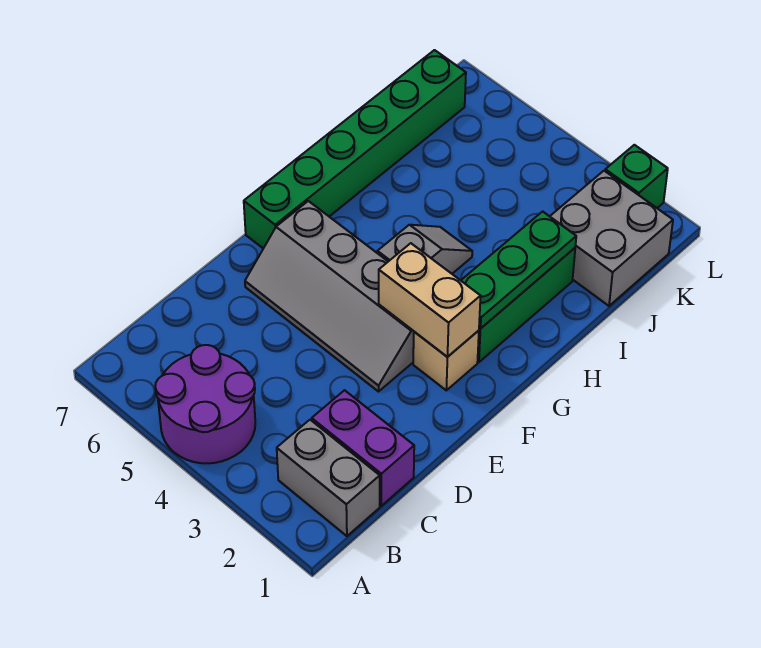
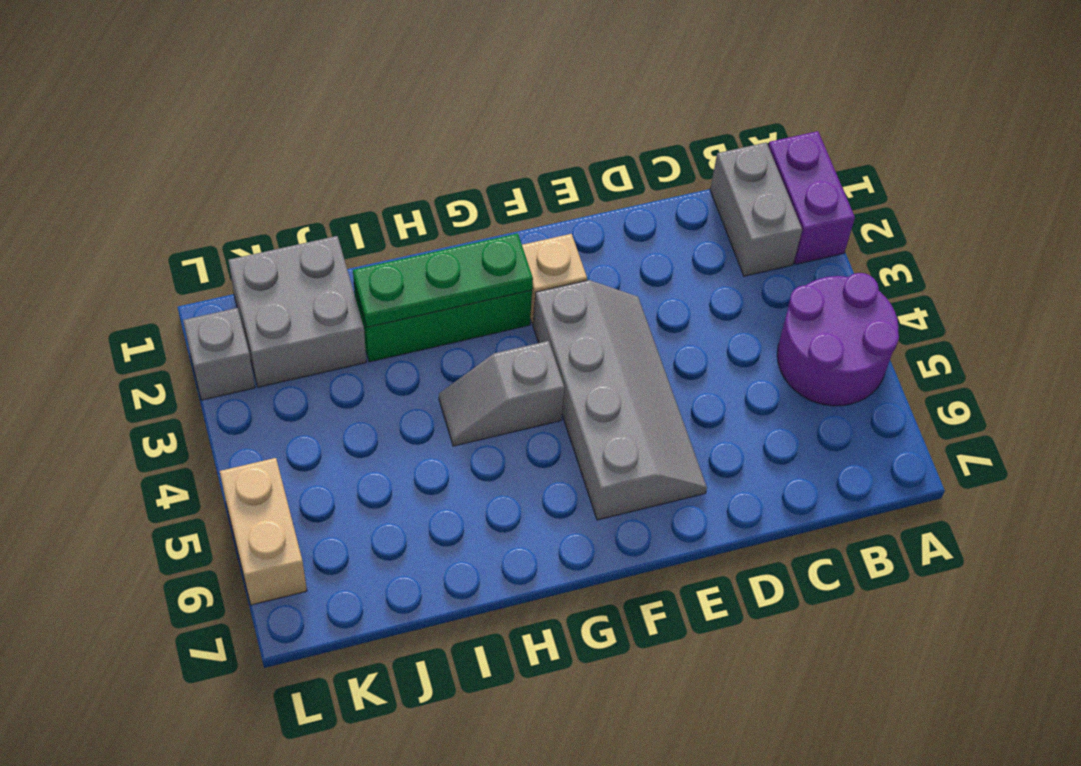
purple brick C1:C2 level 1 -> purple brick A1:A2 level 1
tan brick F2:F3 level 2 -> tan brick L5:L6 level 1
green brick F7:K7 level 1 -> none
green brick L2 level 1 -> grey brick L2 level 1

